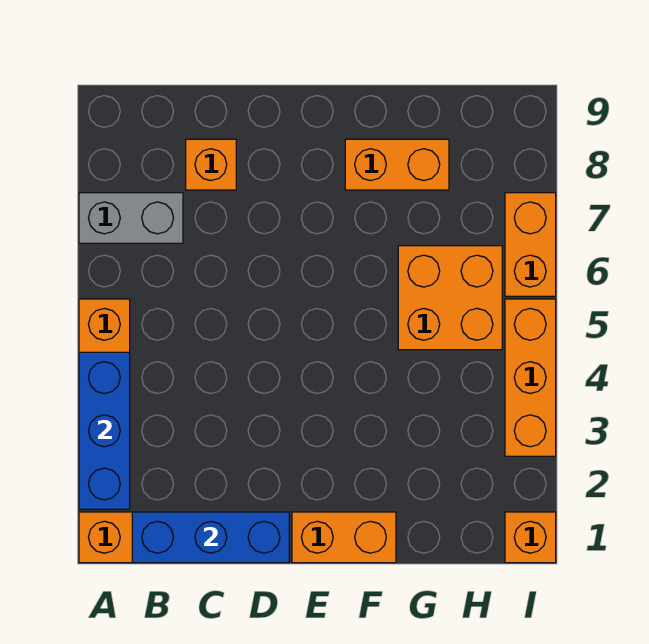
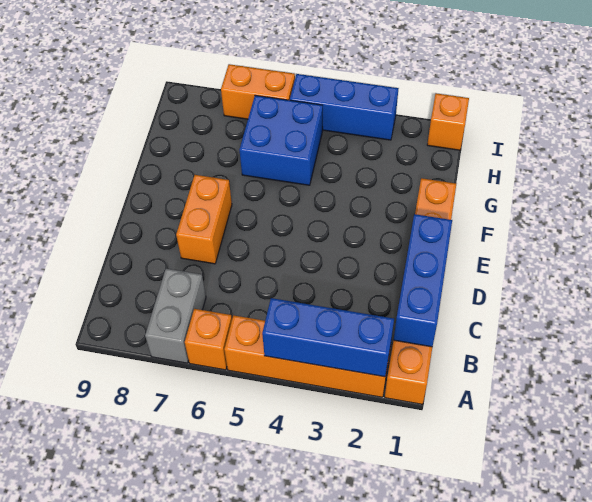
orange brick C8 level 1 -> orange brick A6 level 1
orange brick F8:G8 level 1 -> orange brick D7:E7 level 1
orange brick G5:H6 level 1 -> blue brick G5:H6 level 1
orange brick I3:I5 level 1 -> blue brick I3:I5 level 1

